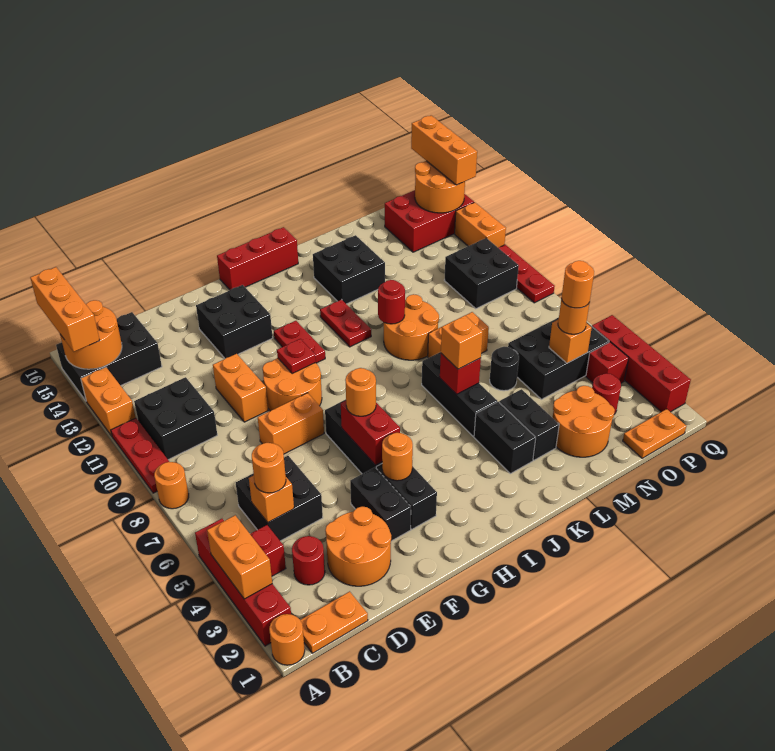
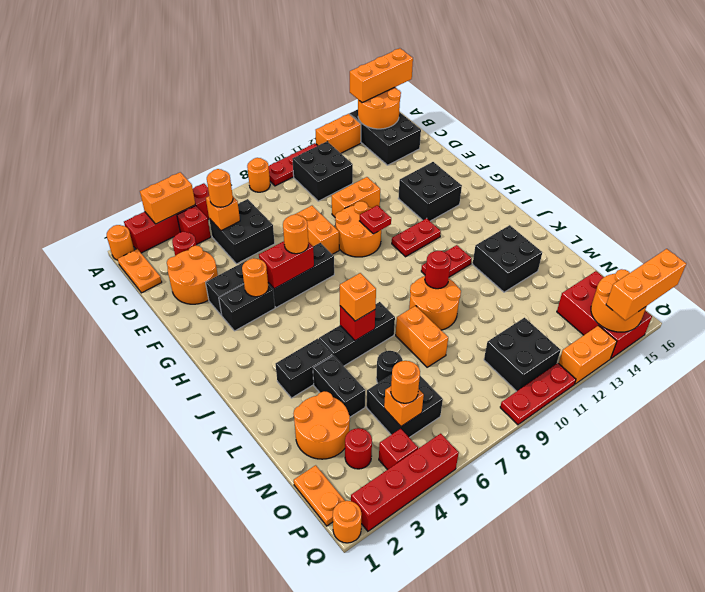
red brick H16:J16 level 1 -> none
black brick L3:L4 level 1 -> black brick L4:M4 level 1
black brick N5:P6 level 1 -> black brick N5:O6 level 1
orange round brick O5 level 4 -> orange round brick Q1 level 1

